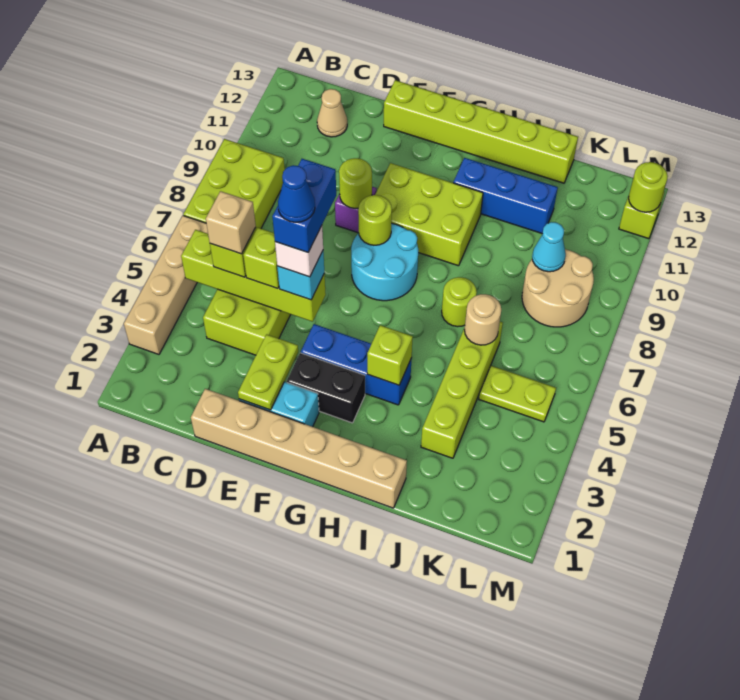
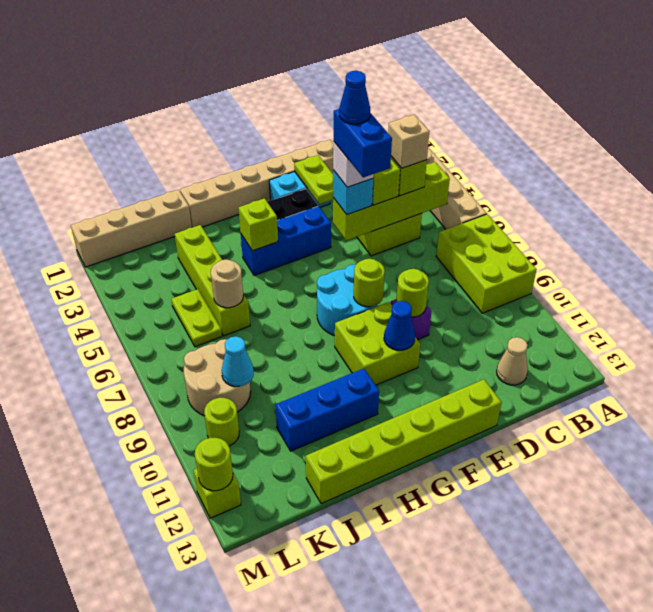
lime brick F9:H10 level 1 -> lime brick F9:G10 level 1
none -> blue cone F10 level 2
lime round brick I7 level 1 -> lime round brick L10 level 1
none -> tan brick J1:M1 level 1
lime plate K5:L5 level 1 -> lime plate K5:K6 level 1

